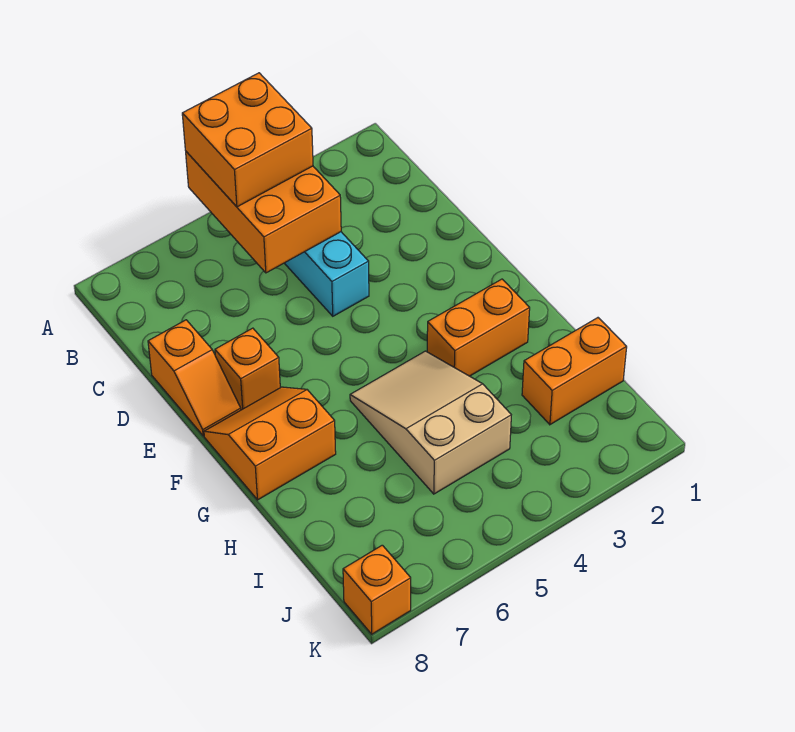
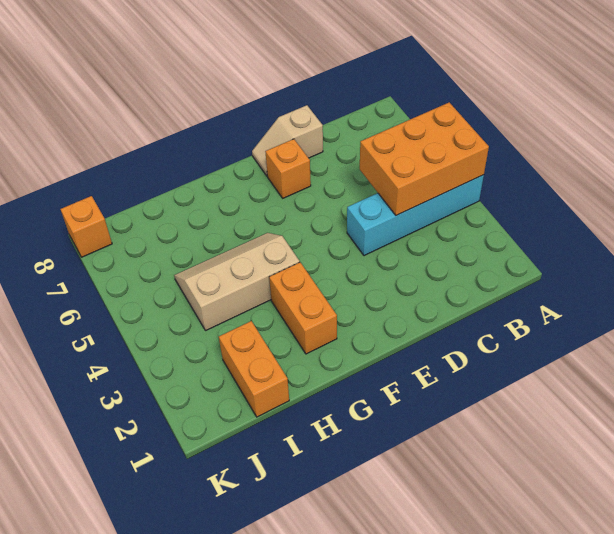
orange brick A4:B5 level 3 -> none
orange slope D8:E8 level 1 top D -> tan slope D8:E8 level 1 top D
orange slope F7:G8 level 1 top G -> none
tan slope G4:I5 level 1 top I -> tan slope G4:I5 level 1 top 4

